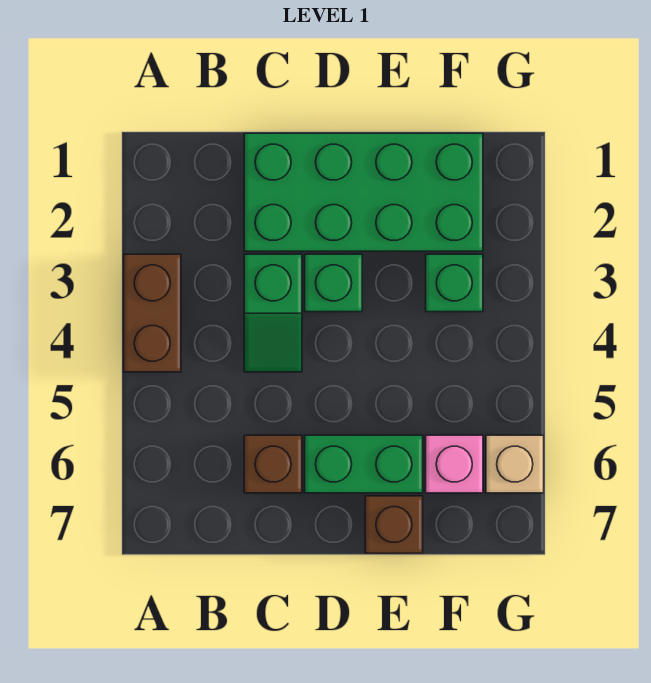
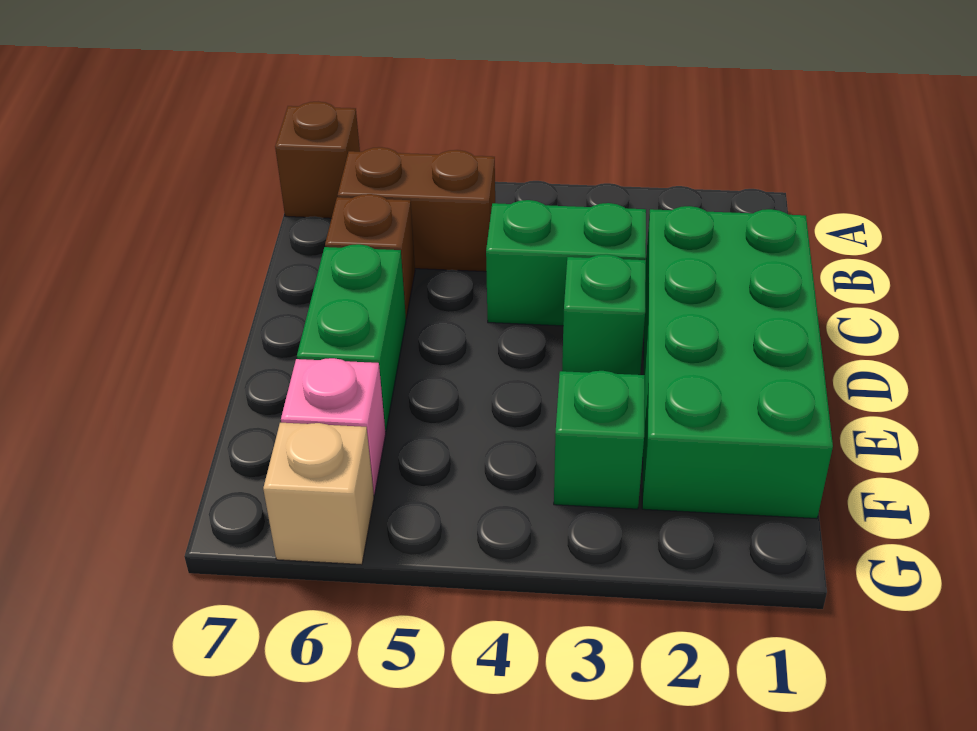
brown brick A3:A4 level 1 -> brown brick B5:B6 level 1
green slope C3:C4 level 1 top 3 -> green brick C3:C4 level 1
brown brick E7 level 1 -> brown brick A7 level 1

